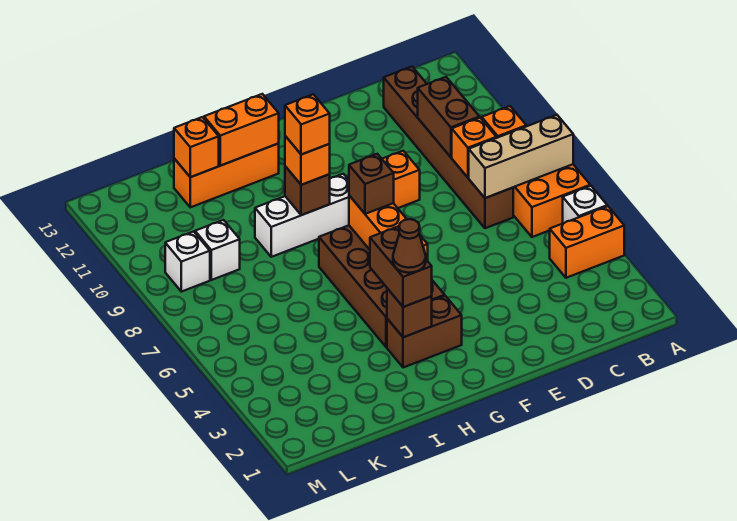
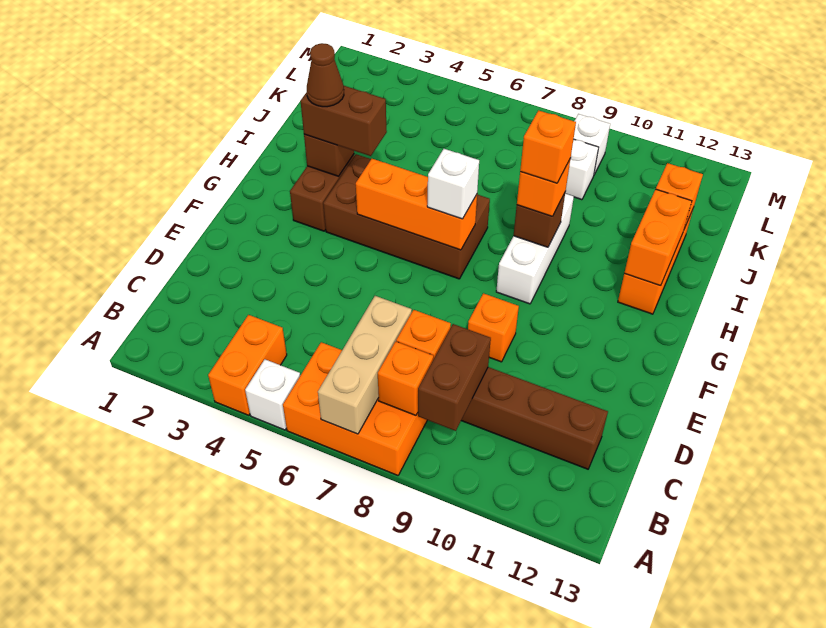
brown brick C9:C10 level 2 -> brown brick B9:C9 level 2
brown brick G7 level 3 -> white brick G7 level 3

